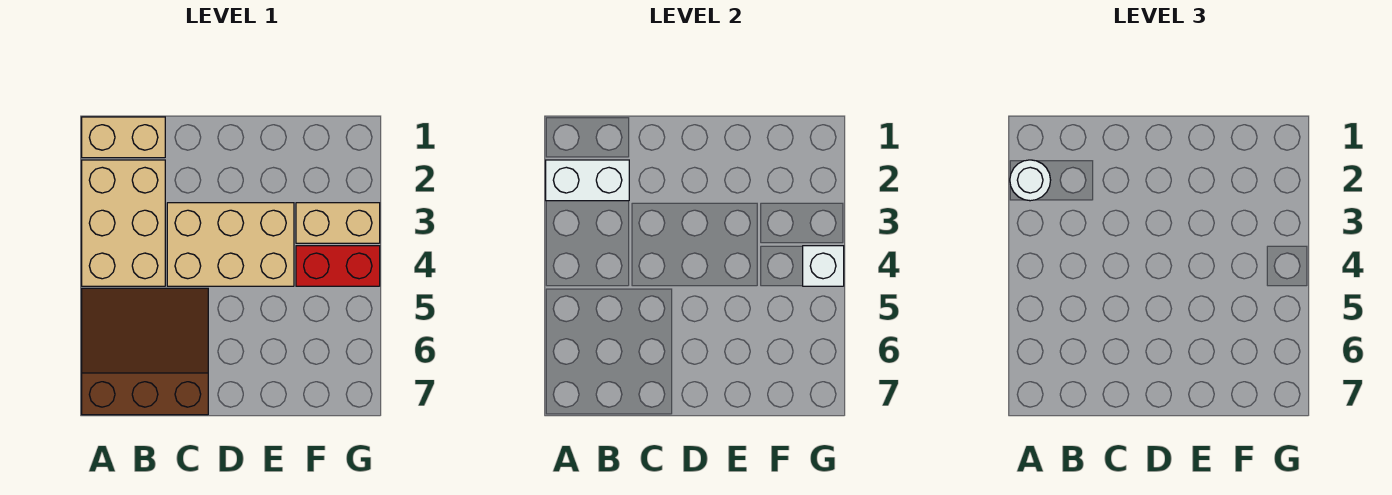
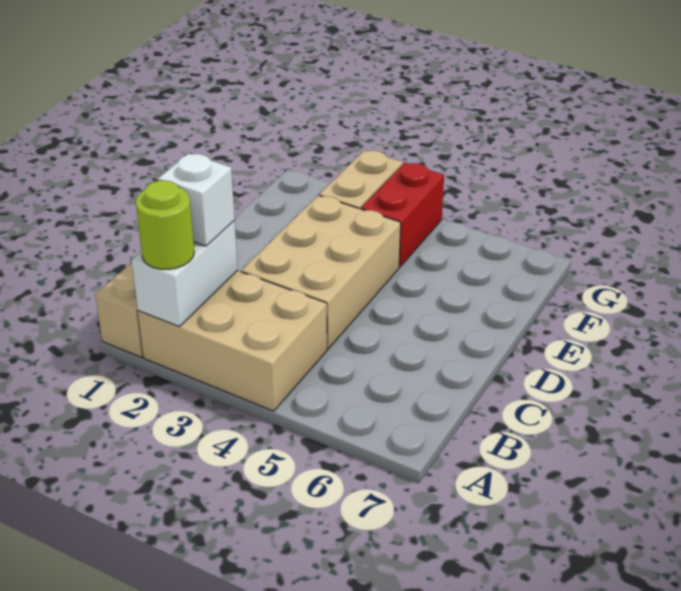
white round brick A2 level 3 -> lime round brick A2 level 3
brown slope A5:C7 level 1 top 7 -> none
white brick G4 level 2 -> white brick B2 level 3

